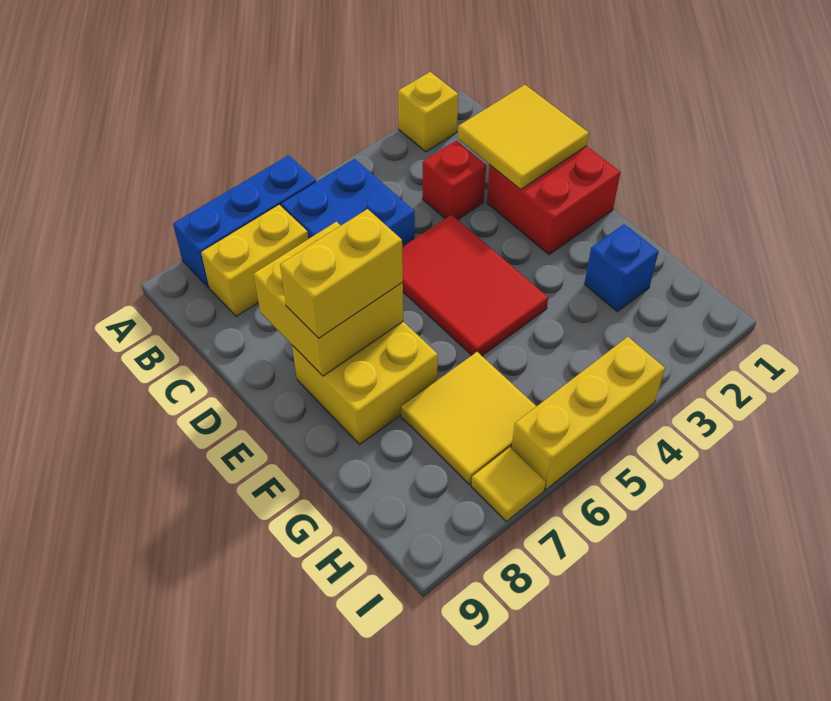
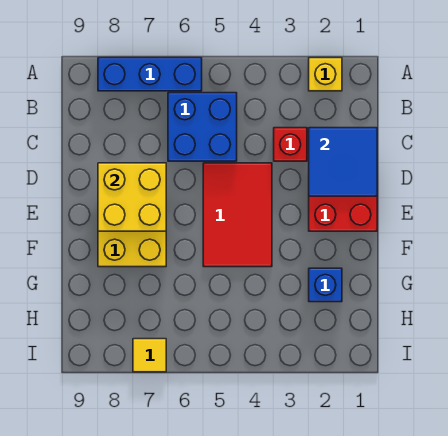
yellow brick B7:B8 level 1 -> none
yellow tile C1:D2 level 2 -> blue tile C1:D2 level 2
yellow brick E7:E8 level 3 -> none
yellow tile G6:H7 level 1 -> none
yellow brick I4:I6 level 1 -> none

